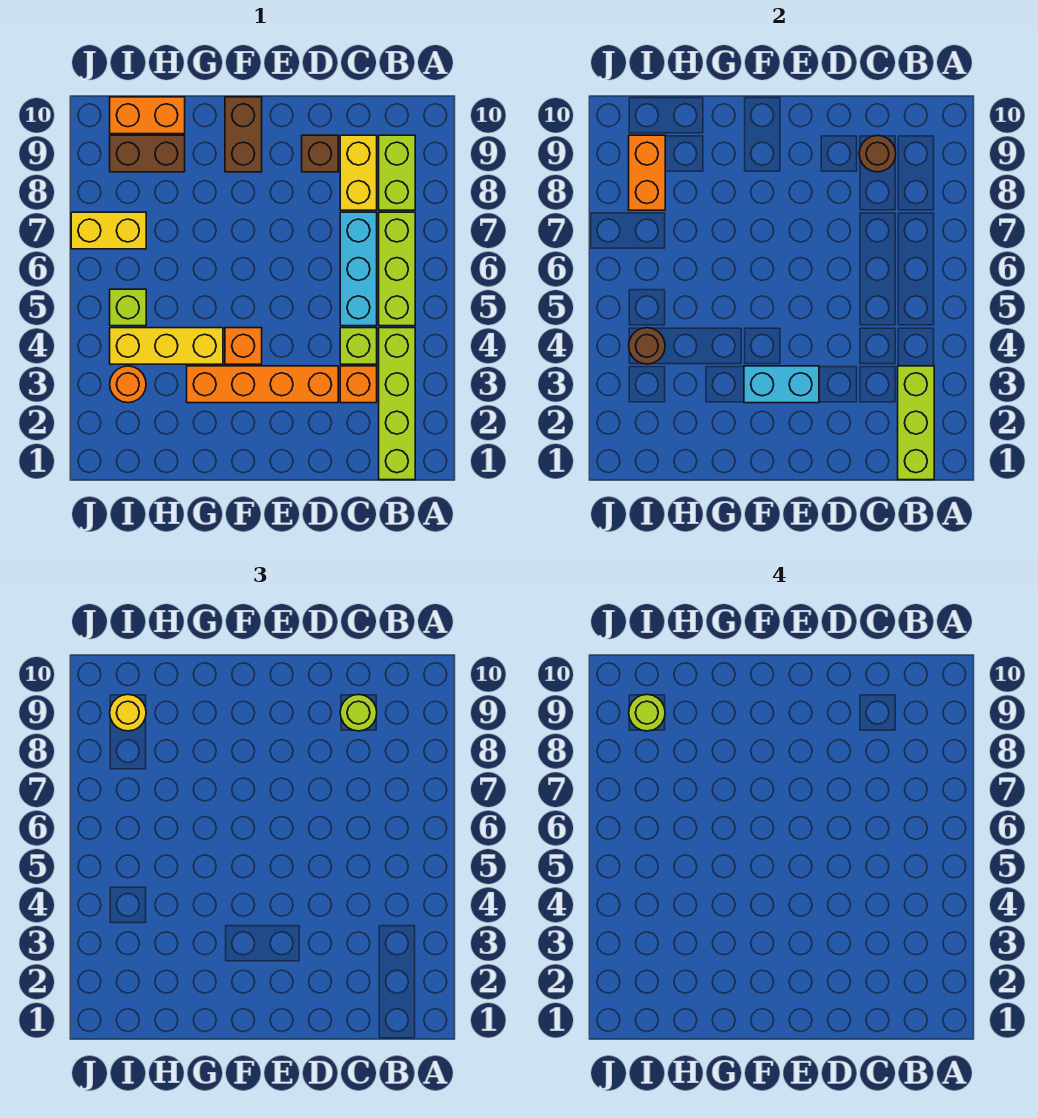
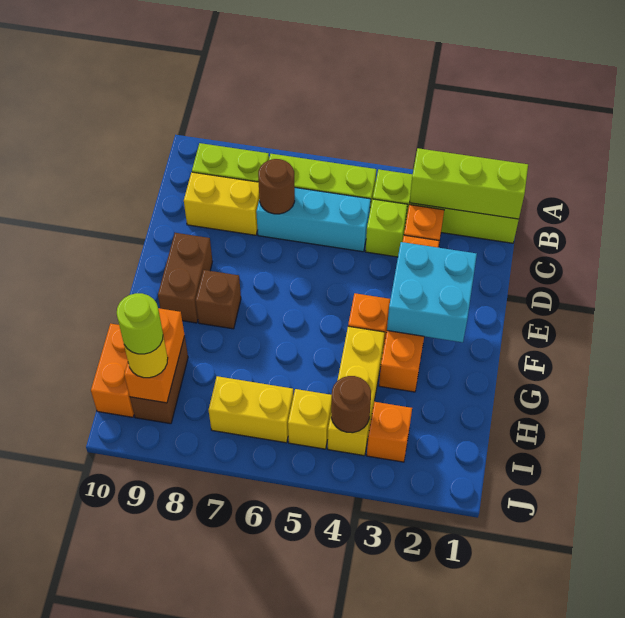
brown round brick C9 level 2 -> brown round brick C7 level 2
lime round brick C9 level 3 -> none
brown brick D9 level 1 -> brown brick F8 level 1
cyan brick E3:F3 level 2 -> cyan brick E2:F3 level 2
brown brick F9:F10 level 1 -> brown brick E9:F9 level 1
orange round brick I3 level 1 -> orange brick I3 level 1
lime brick I5 level 1 -> yellow brick I5 level 1
yellow brick I7:J7 level 1 -> yellow brick I6:I7 level 1
orange brick I8:I9 level 2 -> orange brick H9:I9 level 2

